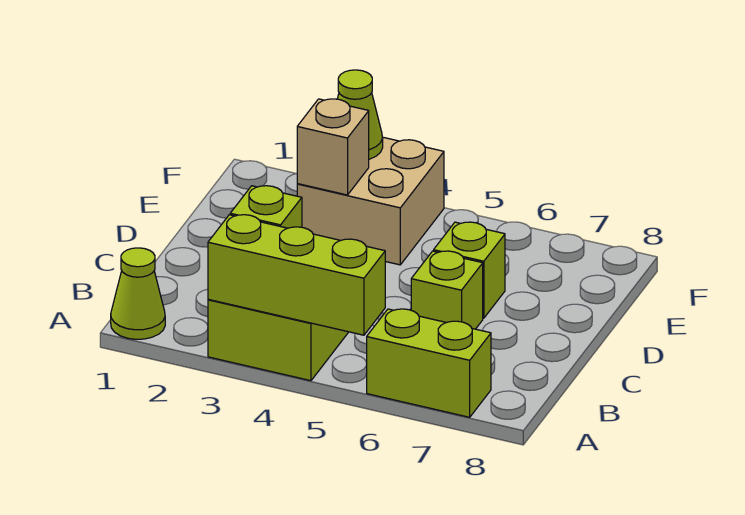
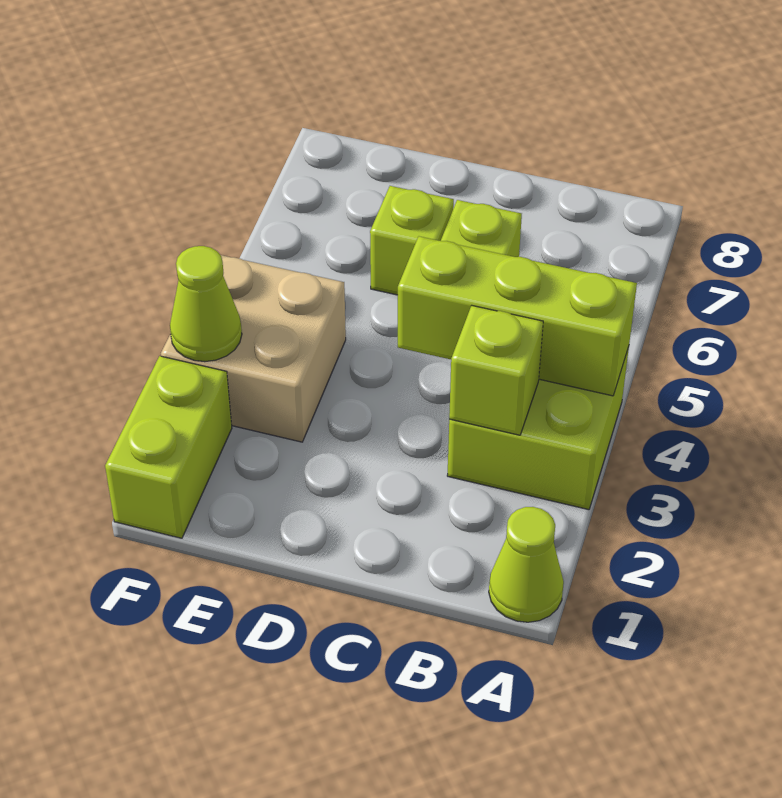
lime brick A3:A5 level 2 -> lime brick A4:C4 level 2
lime brick A6:A7 level 1 -> lime brick F1:F2 level 1
tan brick E3 level 2 -> none

